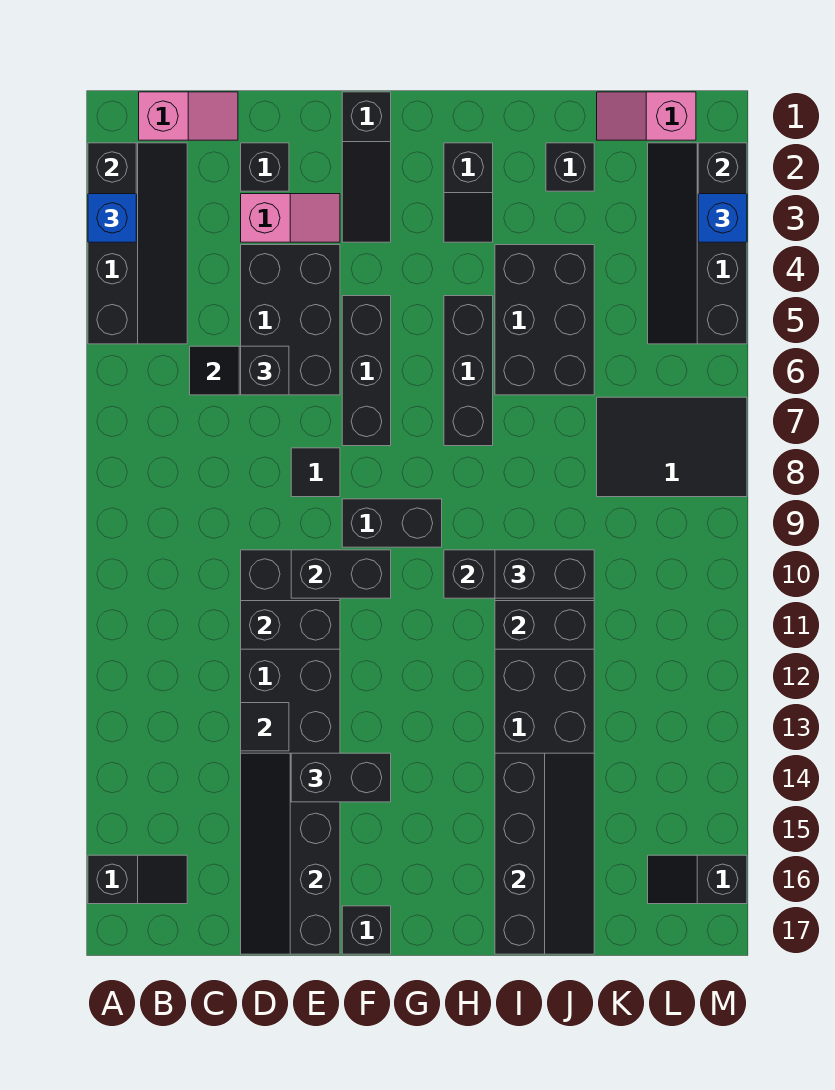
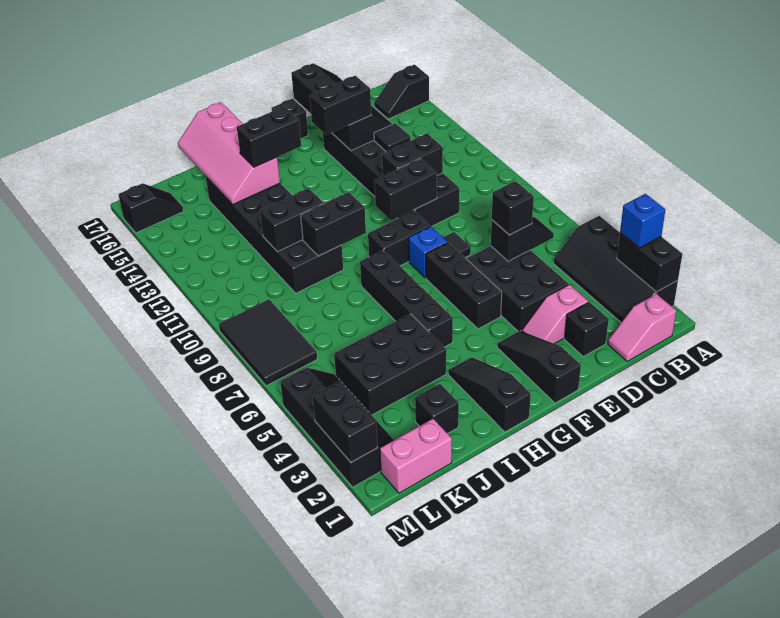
black slope H2:H3 level 1 top 2 -> black slope H1:H3 level 1 top 1
black brick H5:H7 level 1 -> black brick H5:H8 level 1
black brick I4:J6 level 1 -> black brick I4:K5 level 1
black brick I10:J10 level 3 -> black brick H14:I14 level 3
black slope I14:J17 level 2 top I -> pink slope I14:J17 level 2 top I
pink slope K1:L1 level 1 top L -> pink brick K1:L1 level 1
black tile K7:M8 level 1 -> black tile L7:M9 level 1
blue brick M3 level 3 -> blue brick F8 level 1

